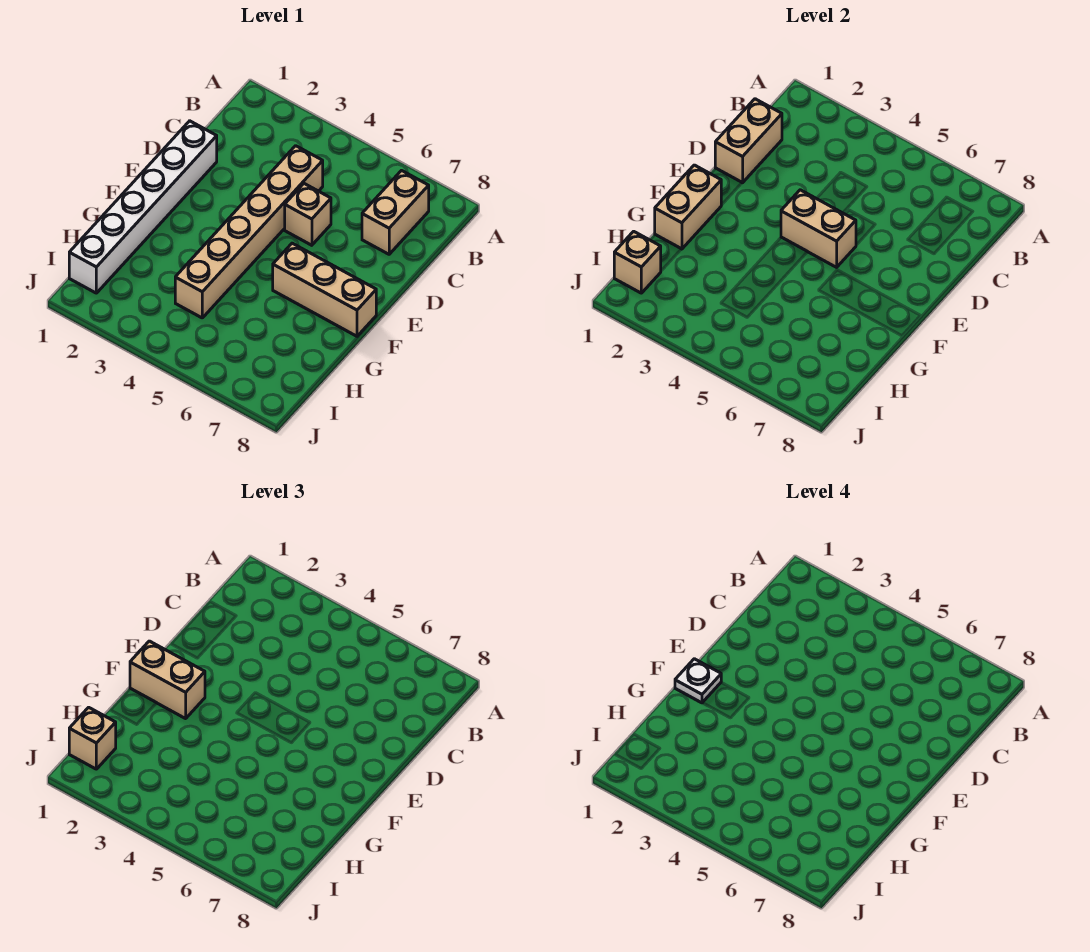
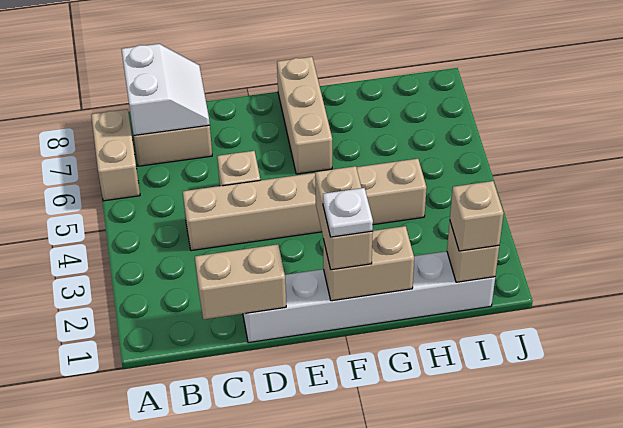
none -> white slope B7:C8 level 2 top B
tan brick E4:E5 level 2 -> tan brick A6:A7 level 1

